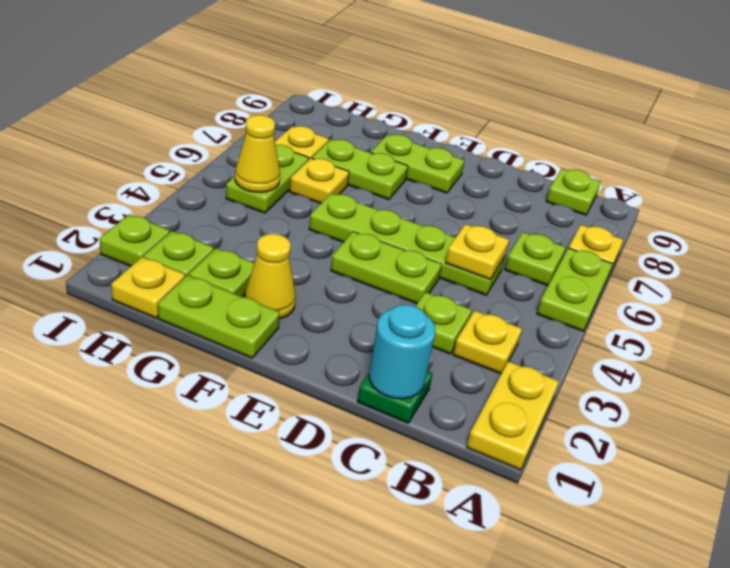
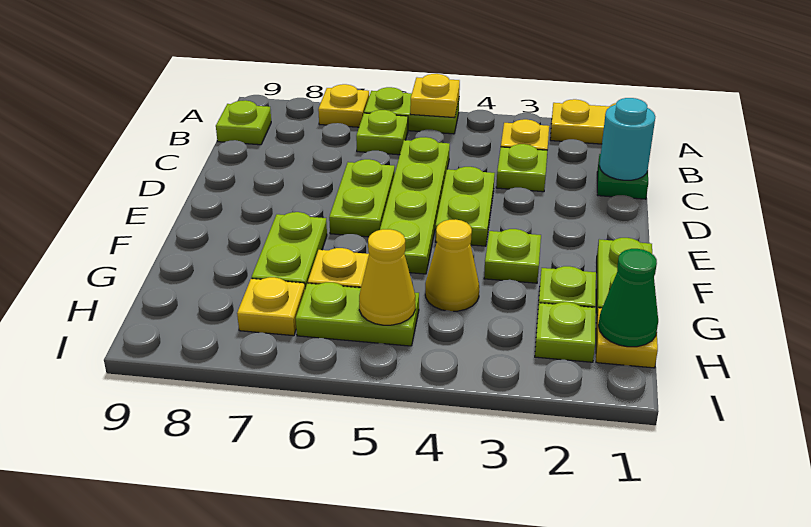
yellow plate C5 level 2 -> yellow plate A5 level 2
lime plate E8:F8 level 1 -> lime plate D6:E6 level 1
yellow cone F2 level 1 -> yellow cone G4 level 1
none -> green cone H1 level 2
lime plate I2 level 1 -> lime plate F3 level 1

